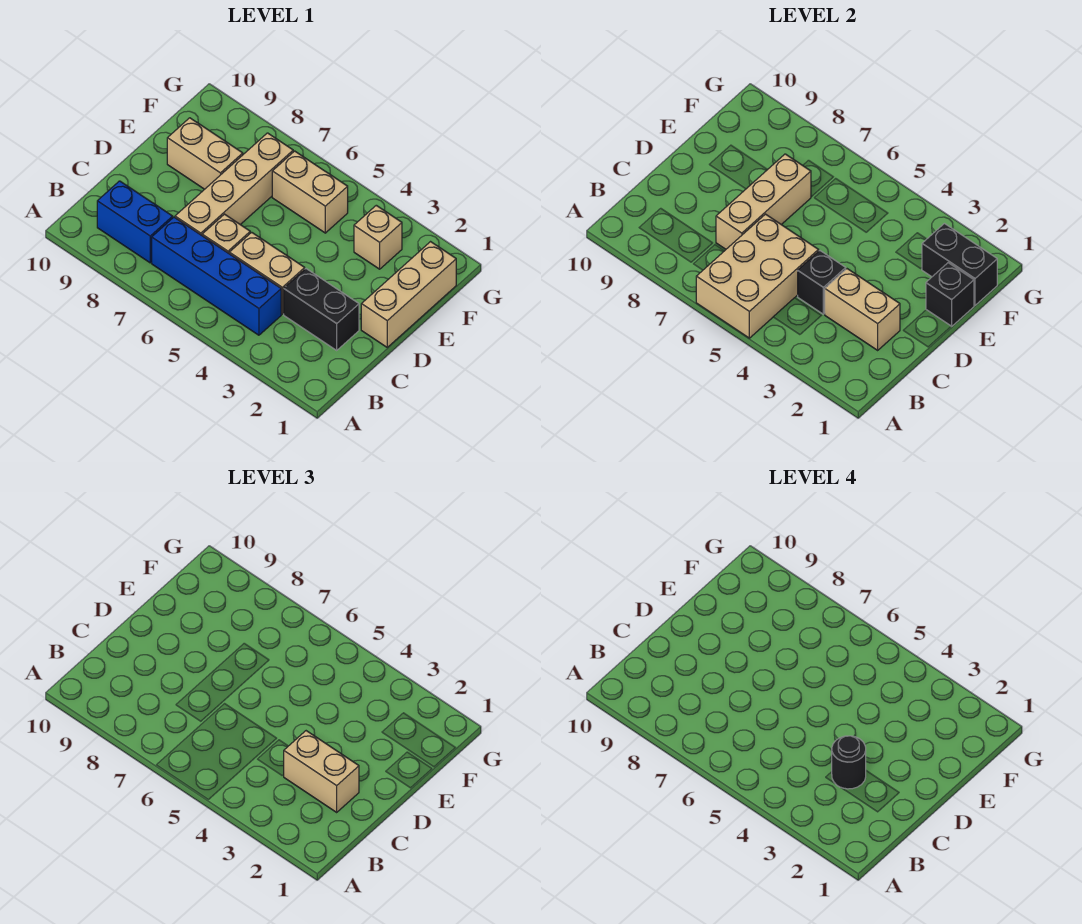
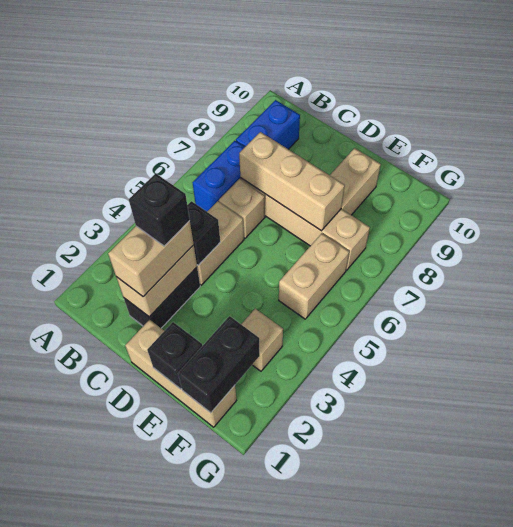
tan brick A5:C6 level 2 -> none
blue brick B4:B7 level 1 -> blue brick B6:B7 level 1
black round brick C3 level 4 -> black brick C3 level 4

